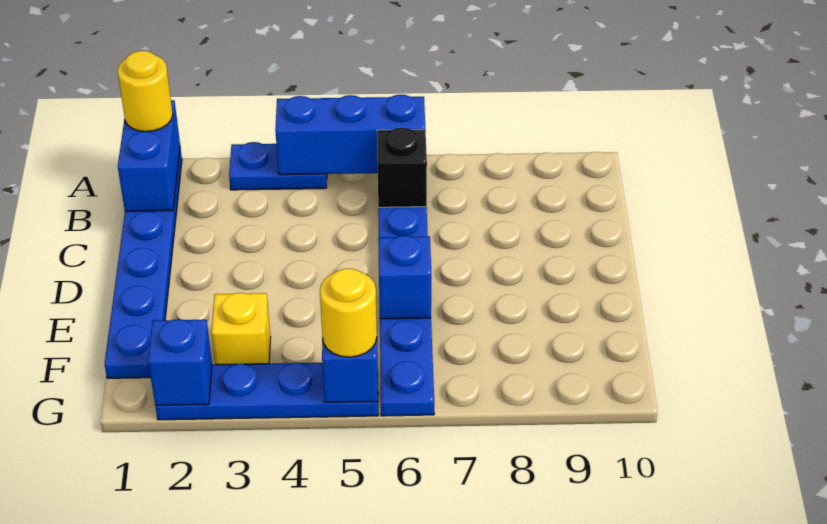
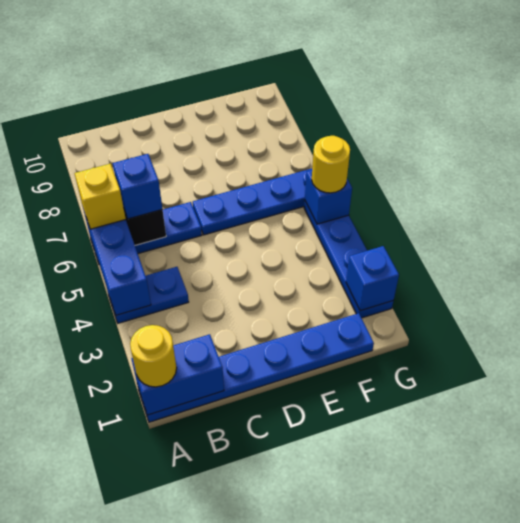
blue plate A3:A4 level 1 -> blue plate A4:B4 level 1
blue brick E6 level 2 -> blue brick B6 level 3
yellow brick F3 level 1 -> yellow brick A6 level 3

